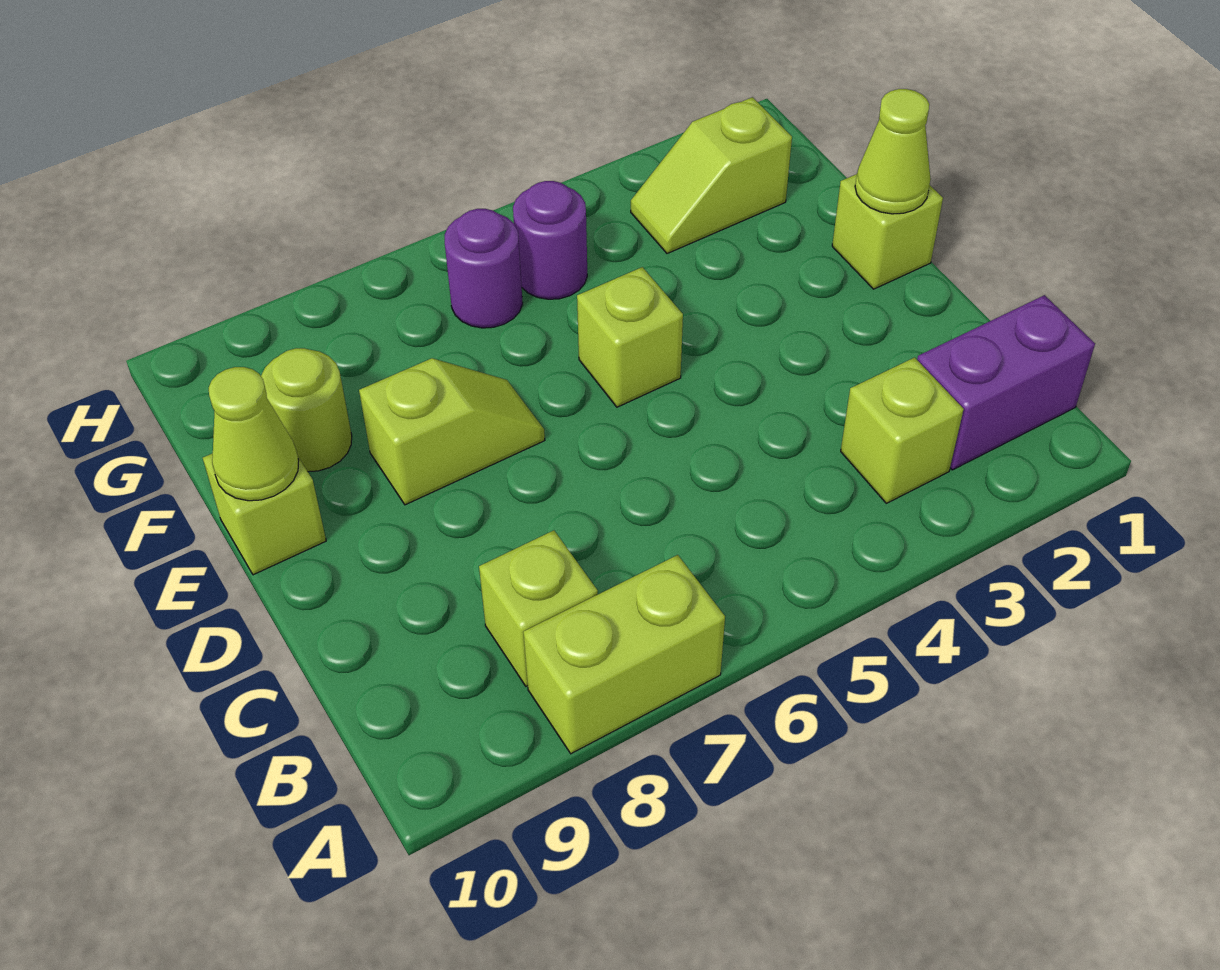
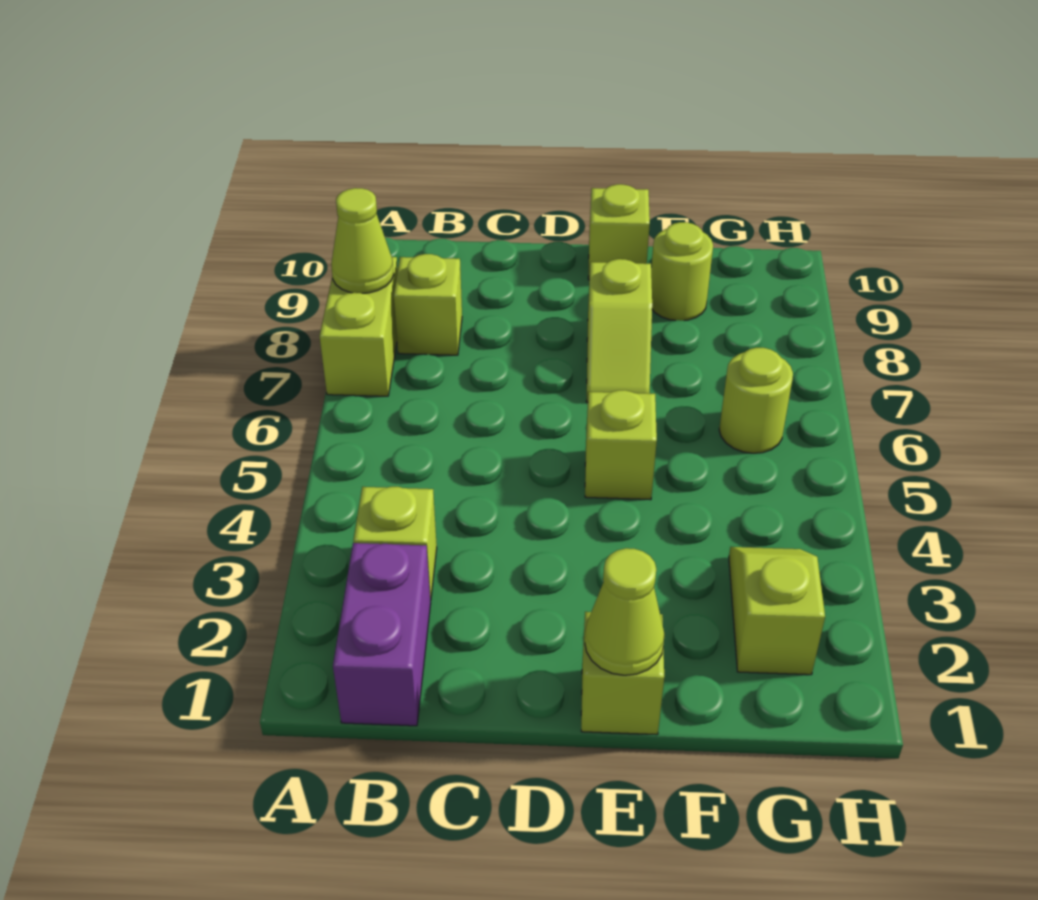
lime cone E10 level 2 -> lime cone A8 level 2
purple round brick G5 level 1 -> none
purple round brick G6 level 1 -> lime round brick G6 level 1

